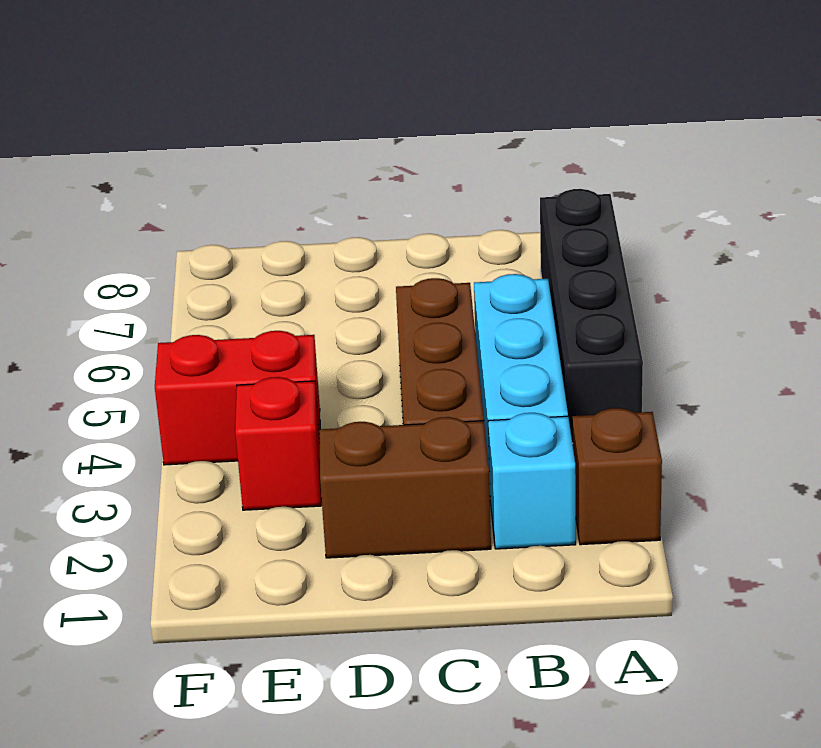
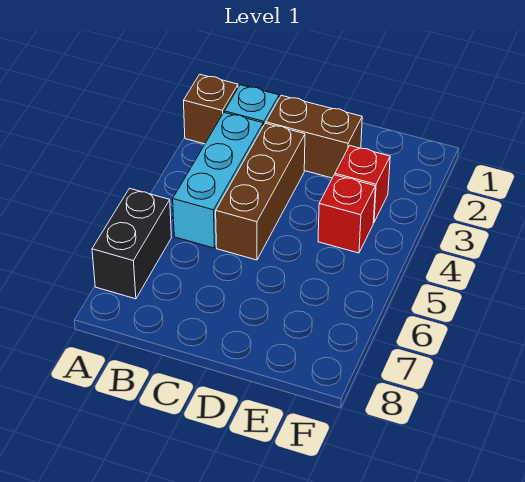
black brick A4:A7 level 1 -> black brick A6:A7 level 1
red brick E4:F4 level 1 -> red brick E4 level 1

